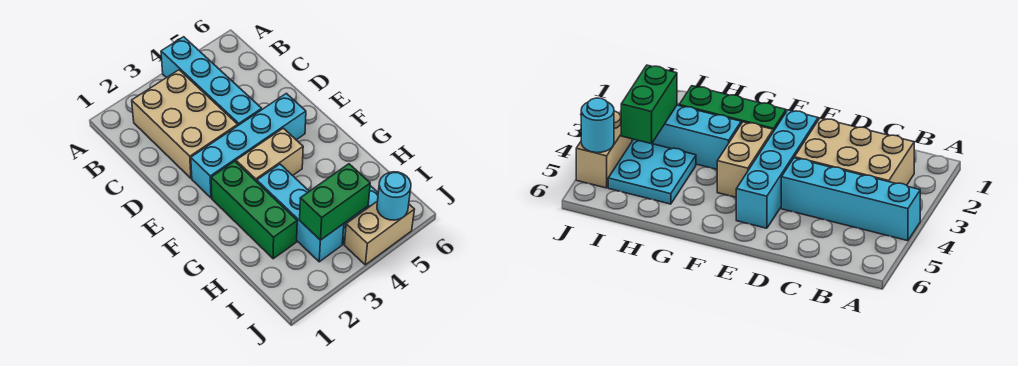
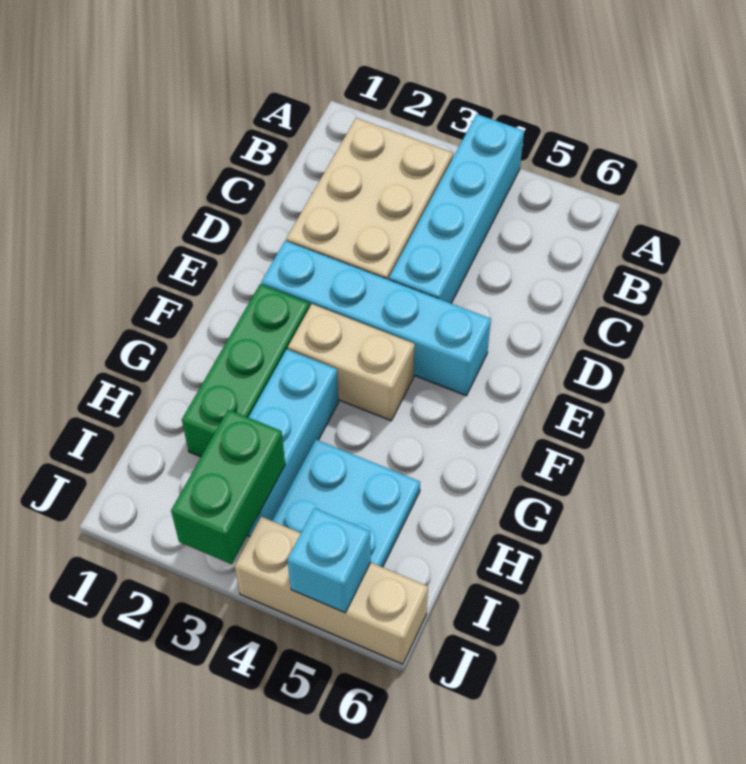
green brick I3:I4 level 2 -> green brick I3:J3 level 2
tan brick J4:J5 level 1 -> tan brick J4:J6 level 1
cyan round brick J5 level 2 -> cyan brick J5 level 2

